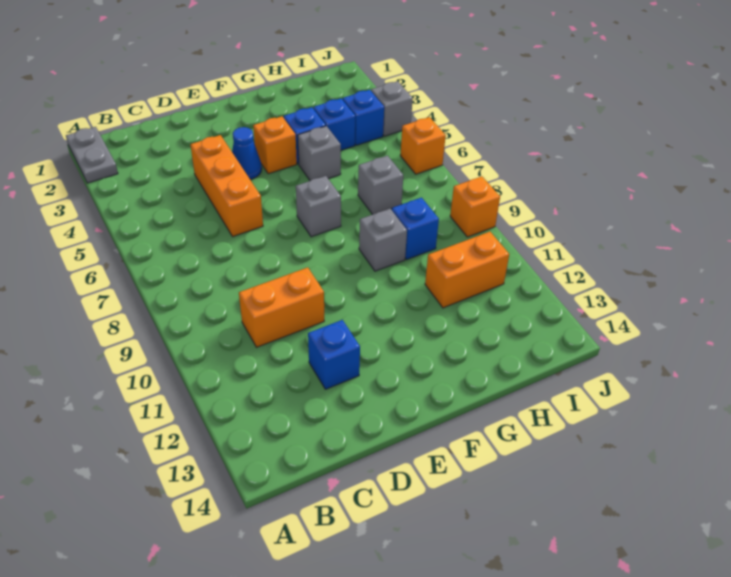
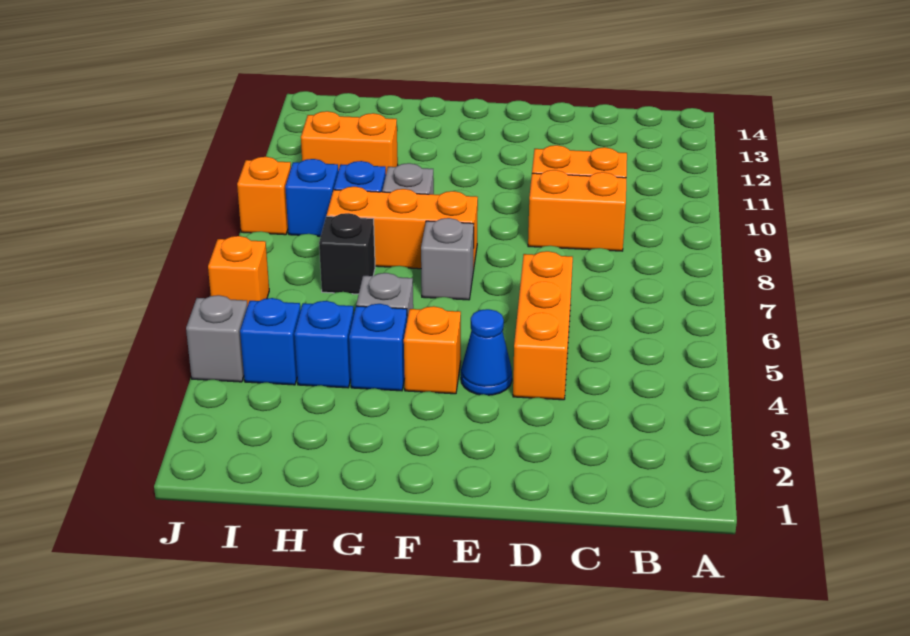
grey plate A1:A2 level 1 -> none
none -> orange brick C9:D9 level 1
blue brick D12 level 1 -> blue brick I9 level 1
none -> orange brick F8:H8 level 1
grey brick H7 level 1 -> black brick H7 level 1

